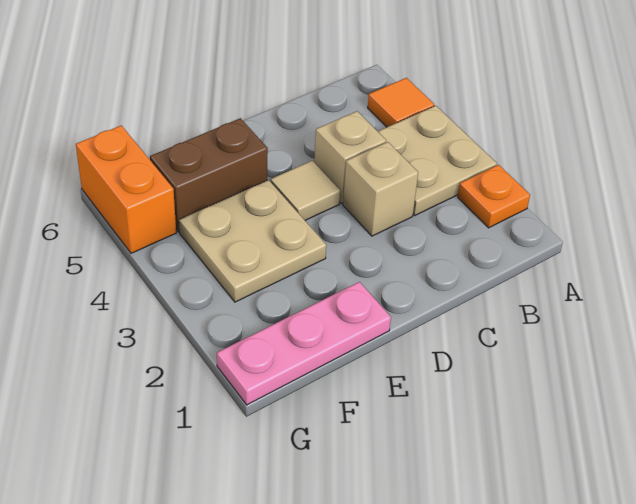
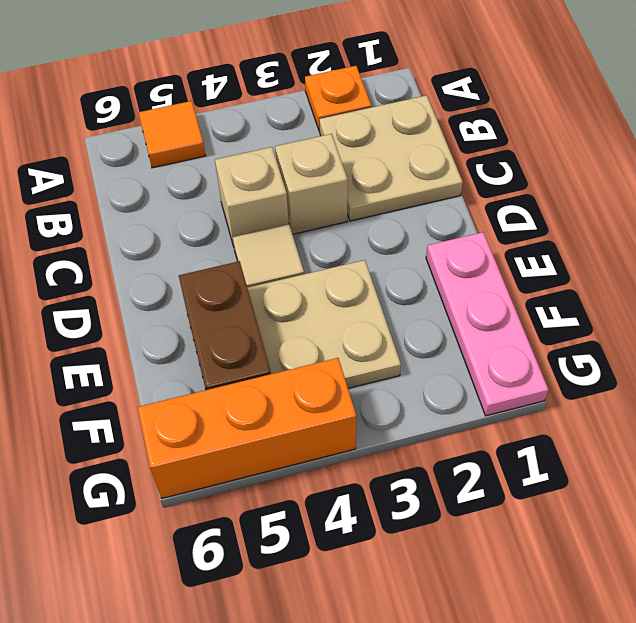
tan plate A3:B4 level 1 -> tan plate B1:C2 level 1
orange brick G5:G6 level 1 -> orange brick G4:G6 level 1

